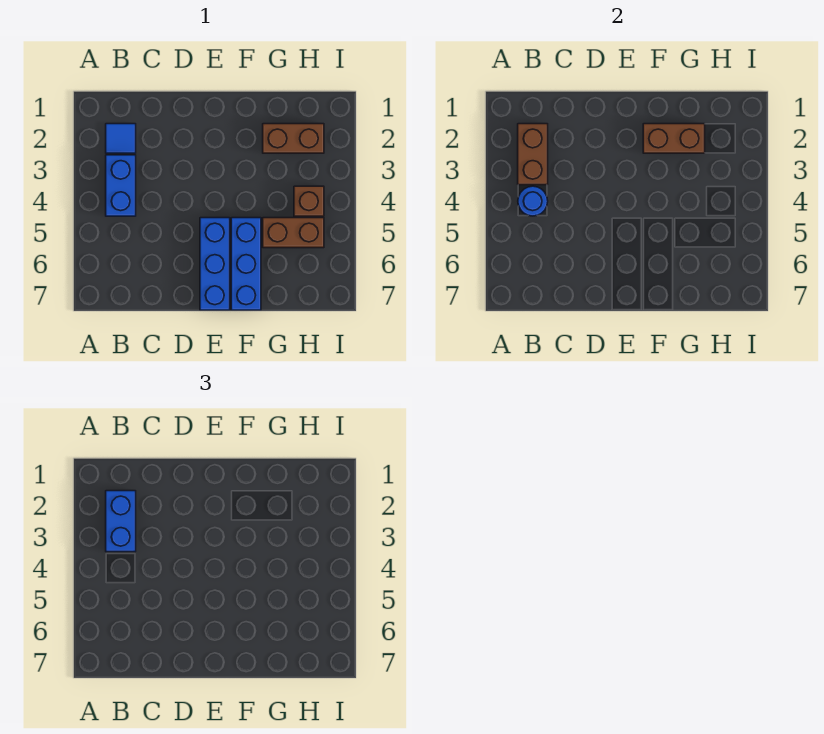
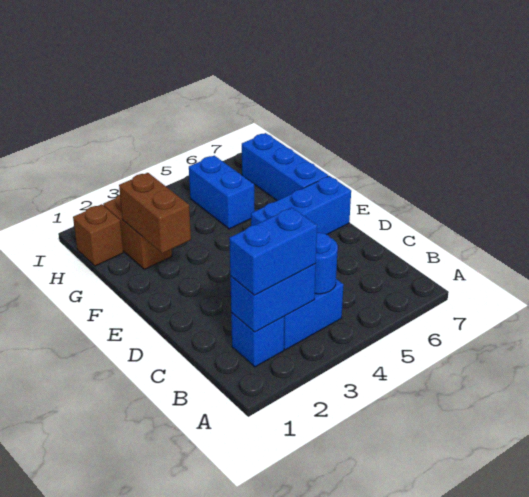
blue tile B2 level 1 -> blue brick B2 level 1
brown brick B2:B3 level 2 -> blue brick B2:B3 level 2
blue brick F5:F7 level 1 -> blue brick F7:H7 level 1
brown brick G5:H5 level 1 -> blue brick G5:H5 level 1
brown brick H4 level 1 -> brown brick H1 level 1

